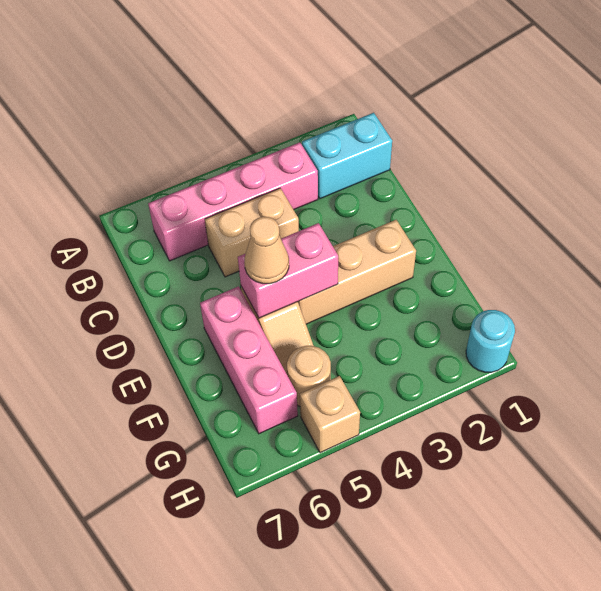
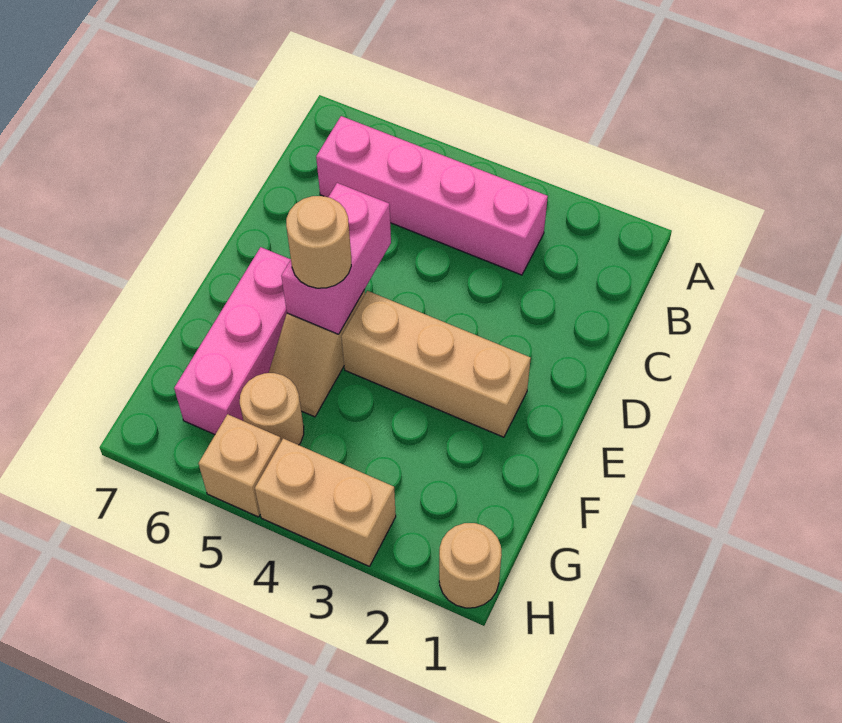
cyan brick B1:B2 level 1 -> none
tan brick C4:C5 level 1 -> tan brick H3:H4 level 1
pink brick E4:E5 level 2 -> pink brick D5:E5 level 2
tan cone E5 level 3 -> tan round brick E5 level 3
cyan round brick H1 level 1 -> tan round brick H1 level 1

